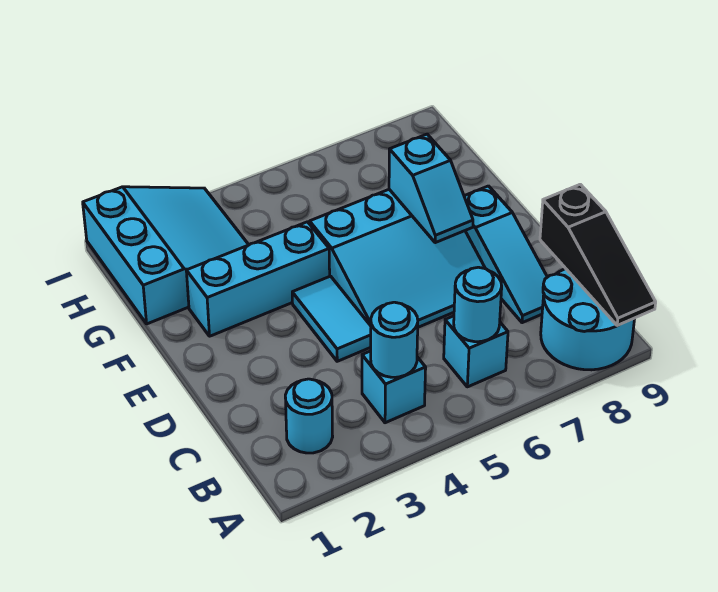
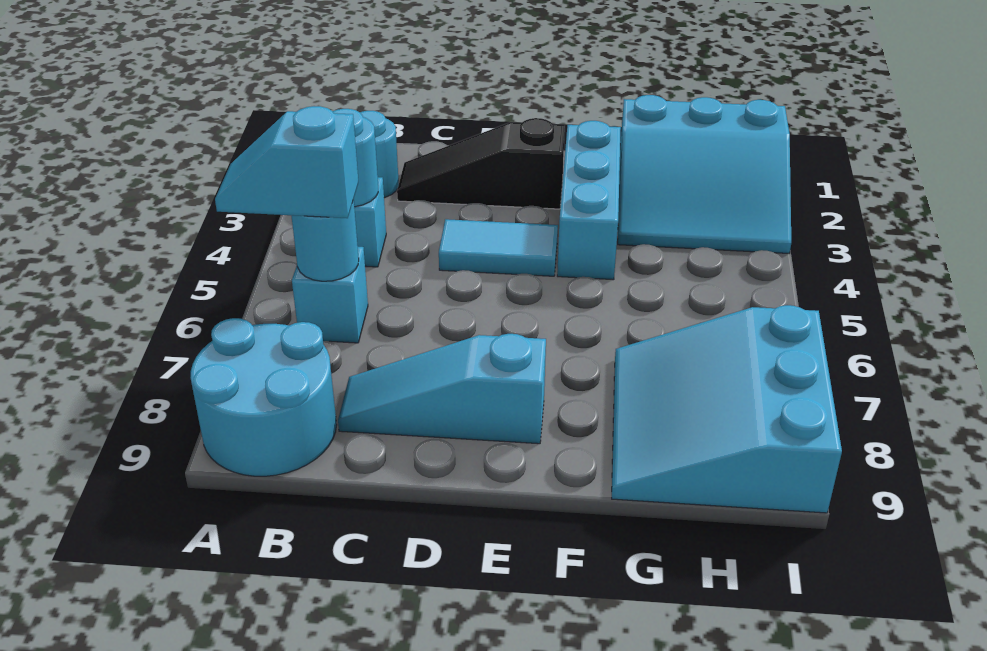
black slope A9:C9 level 2 top C -> black slope C2:E2 level 1 top E
cyan slope D5:F7 level 1 top F -> cyan slope G7:I9 level 1 top I
cyan slope E7:F7 level 2 top F -> cyan slope A6:B6 level 3 top B

